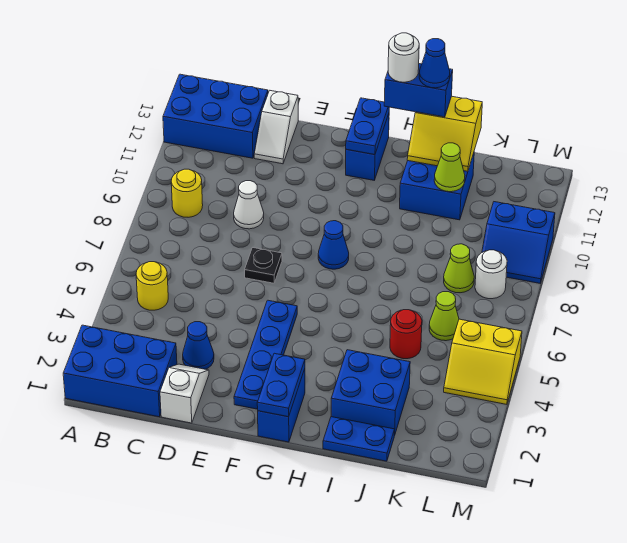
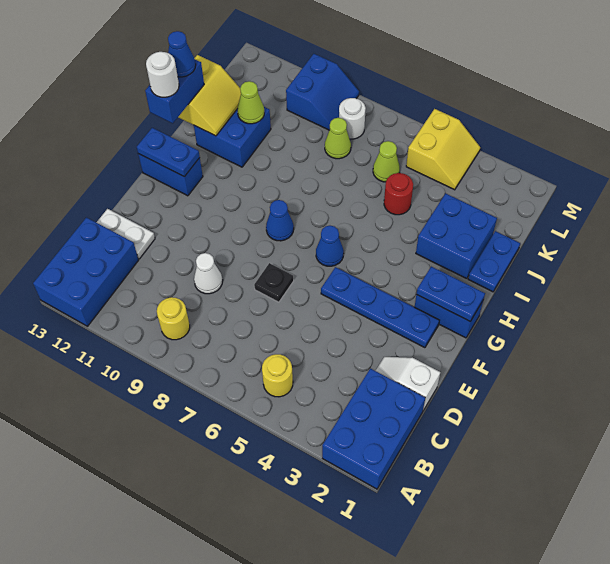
blue cone D3 level 1 -> blue cone G6 level 1
white slope D12:D13 level 1 top 13 -> white plate D12:D13 level 1

